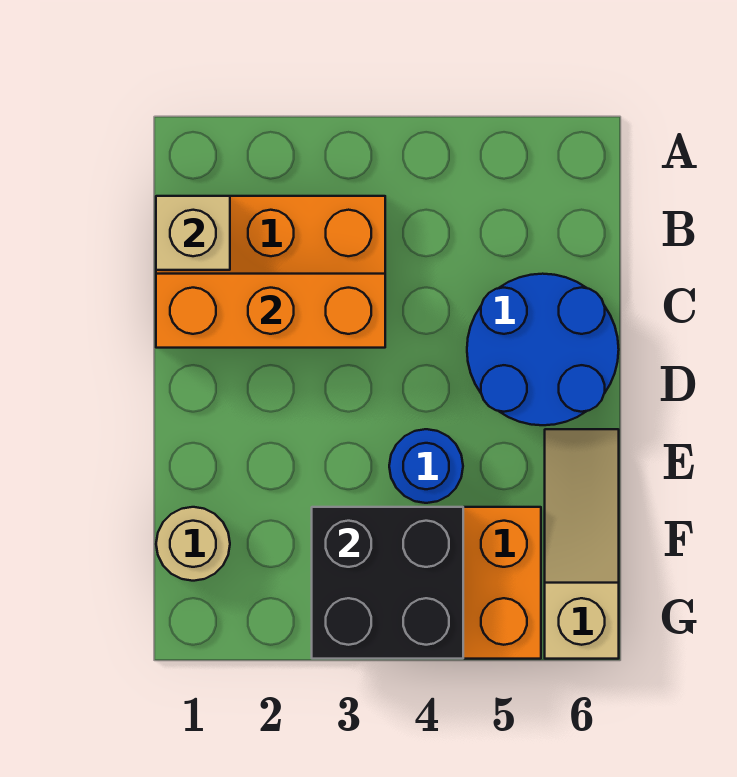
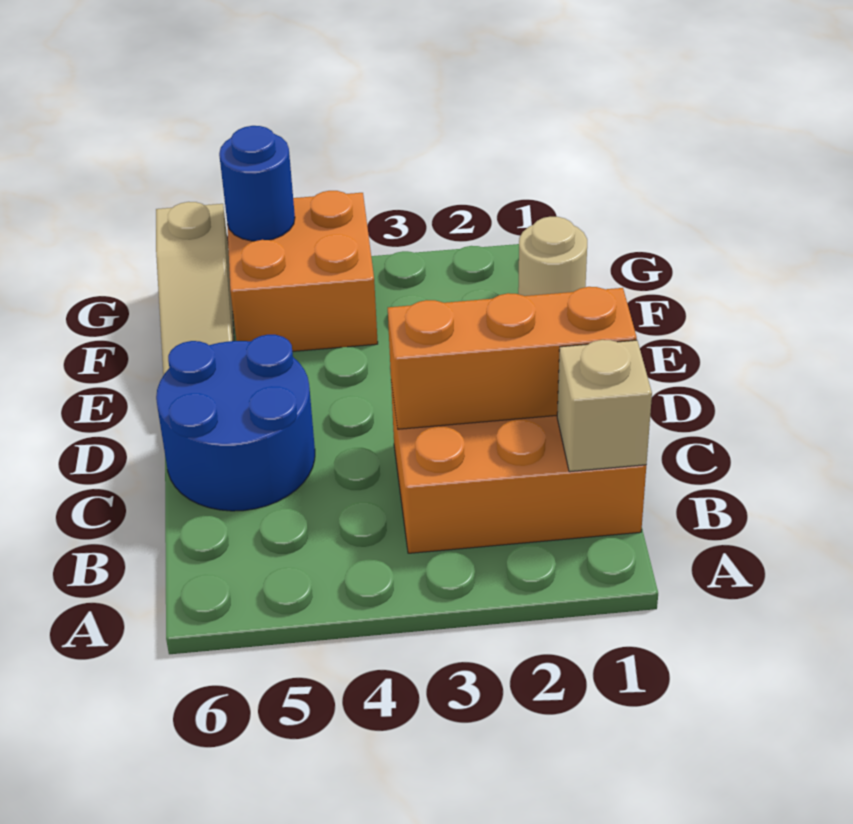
blue round brick E4 level 1 -> blue round brick G5 level 2
black brick F3:G4 level 2 -> none

